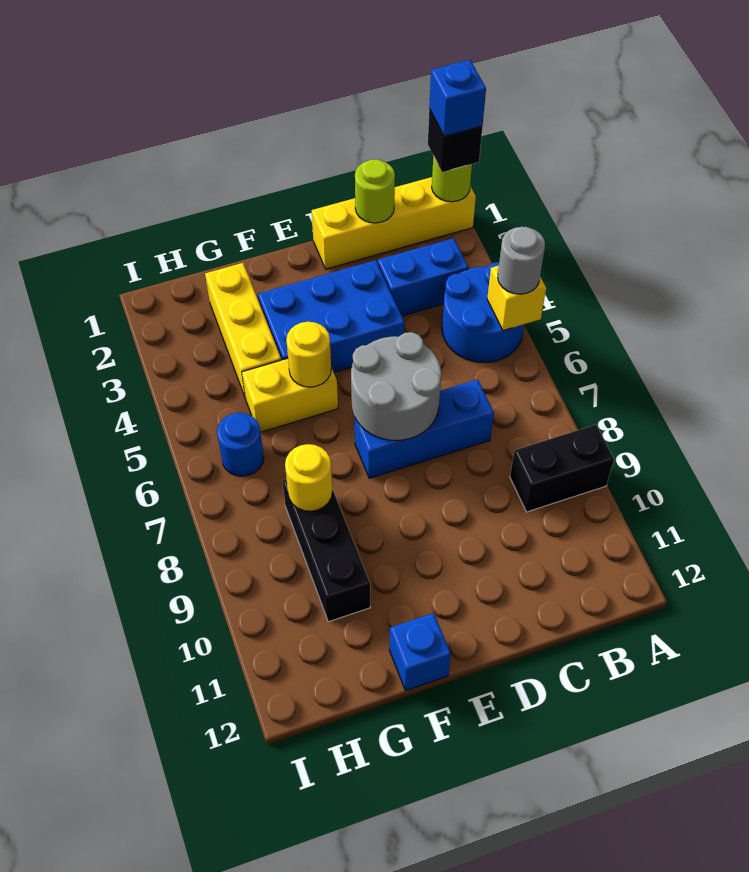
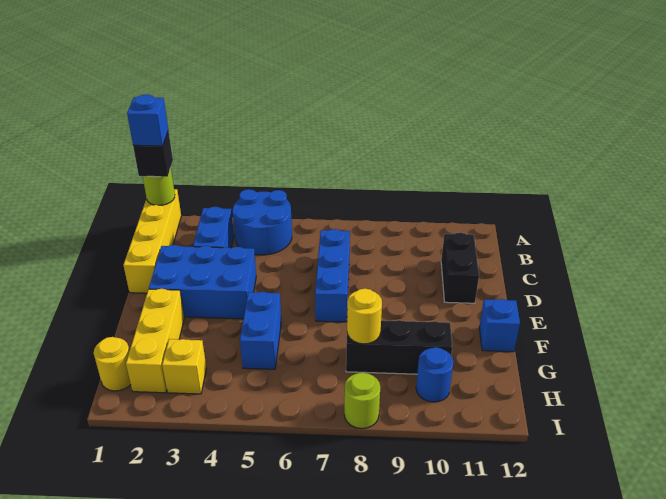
yellow brick A5 level 2 -> yellow brick H3 level 1
grey round brick A5 level 3 -> none
black brick A9:B9 level 1 -> black brick C11:D11 level 1
lime round brick C1 level 2 -> lime round brick I8 level 1
blue brick D3:F4 level 1 -> blue brick D2:E4 level 1
grey round brick D6:E7 level 2 -> none
yellow brick F5:G5 level 1 -> blue brick F5:G5 level 1
yellow round brick F5 level 2 -> yellow round brick H1 level 1
yellow brick G2:G4 level 1 -> yellow brick F2:H2 level 1
blue round brick H6 level 1 -> blue round brick H10 level 1

